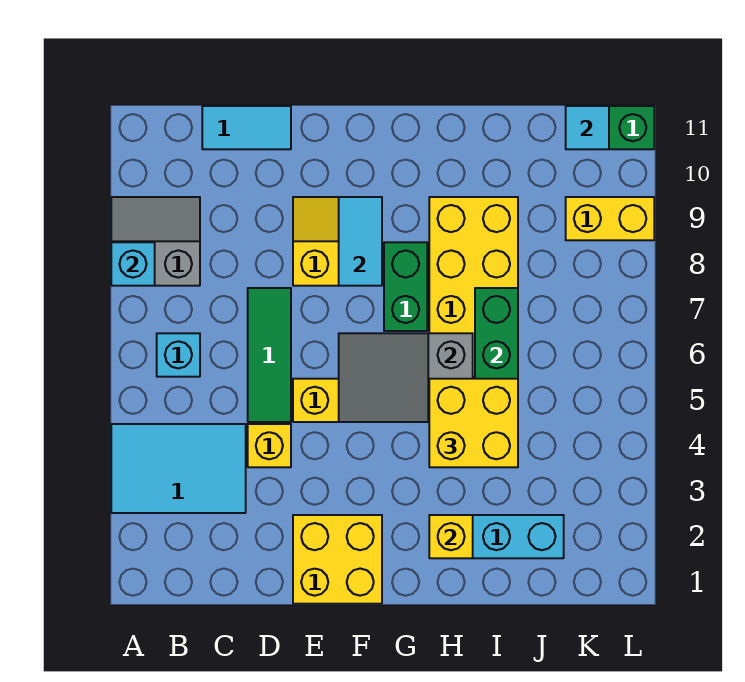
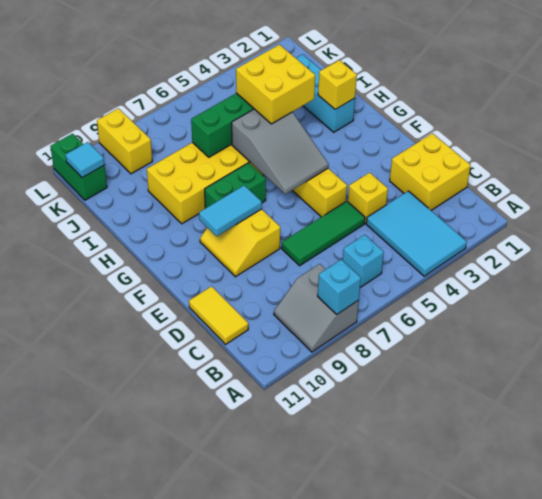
cyan tile C11:D11 level 1 -> yellow tile C11:D11 level 1
yellow brick E1:F2 level 1 -> yellow brick C1:D2 level 1

